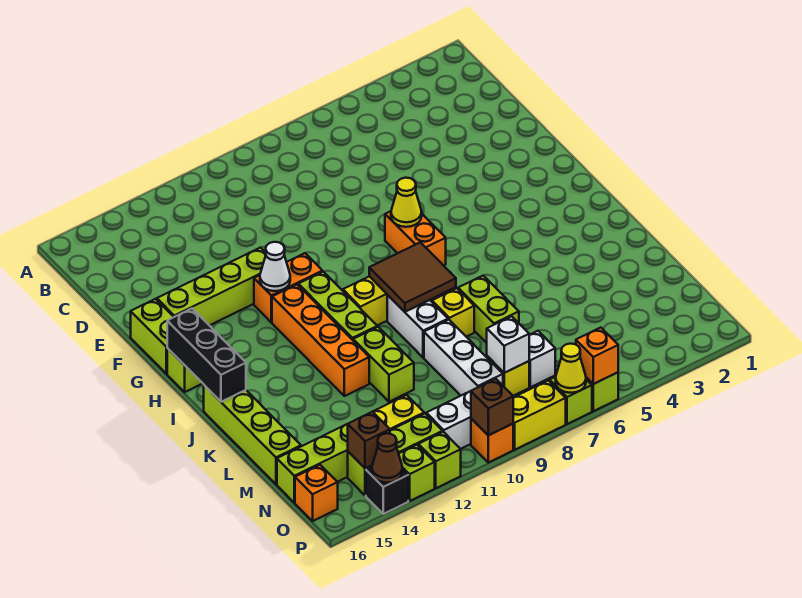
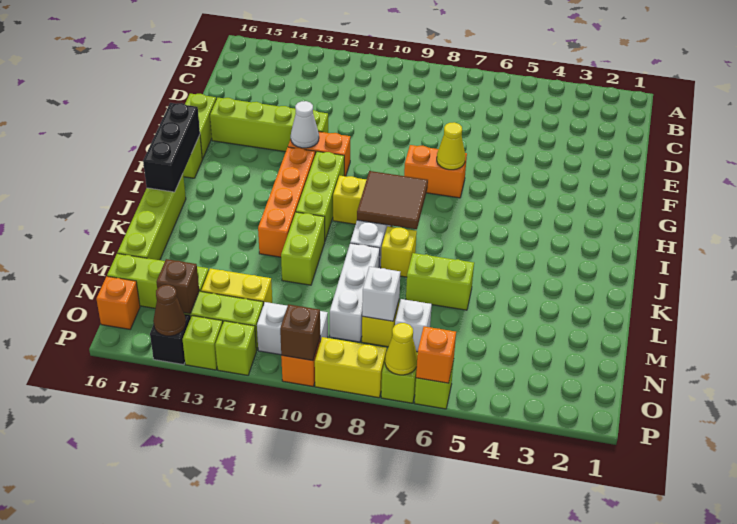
orange brick G7:H7 level 1 -> orange brick G7:G8 level 1
lime brick K7:L7 level 1 -> lime brick L6:L7 level 1

